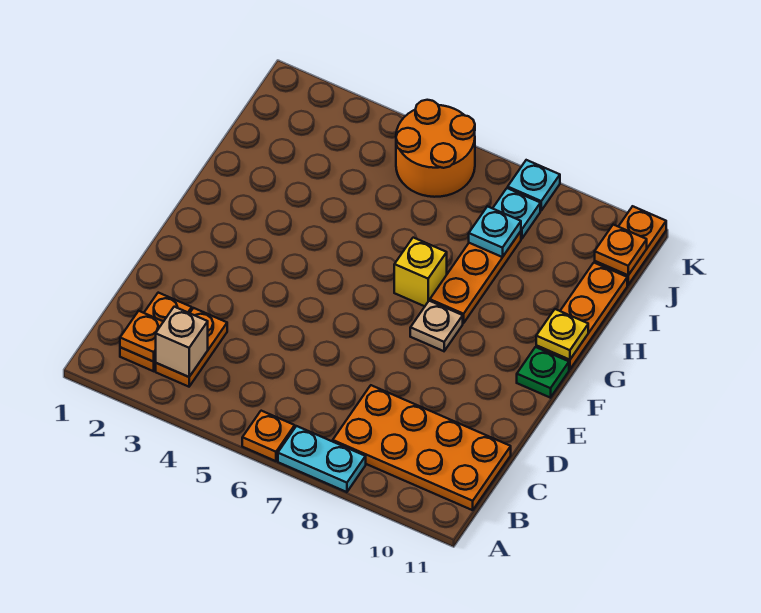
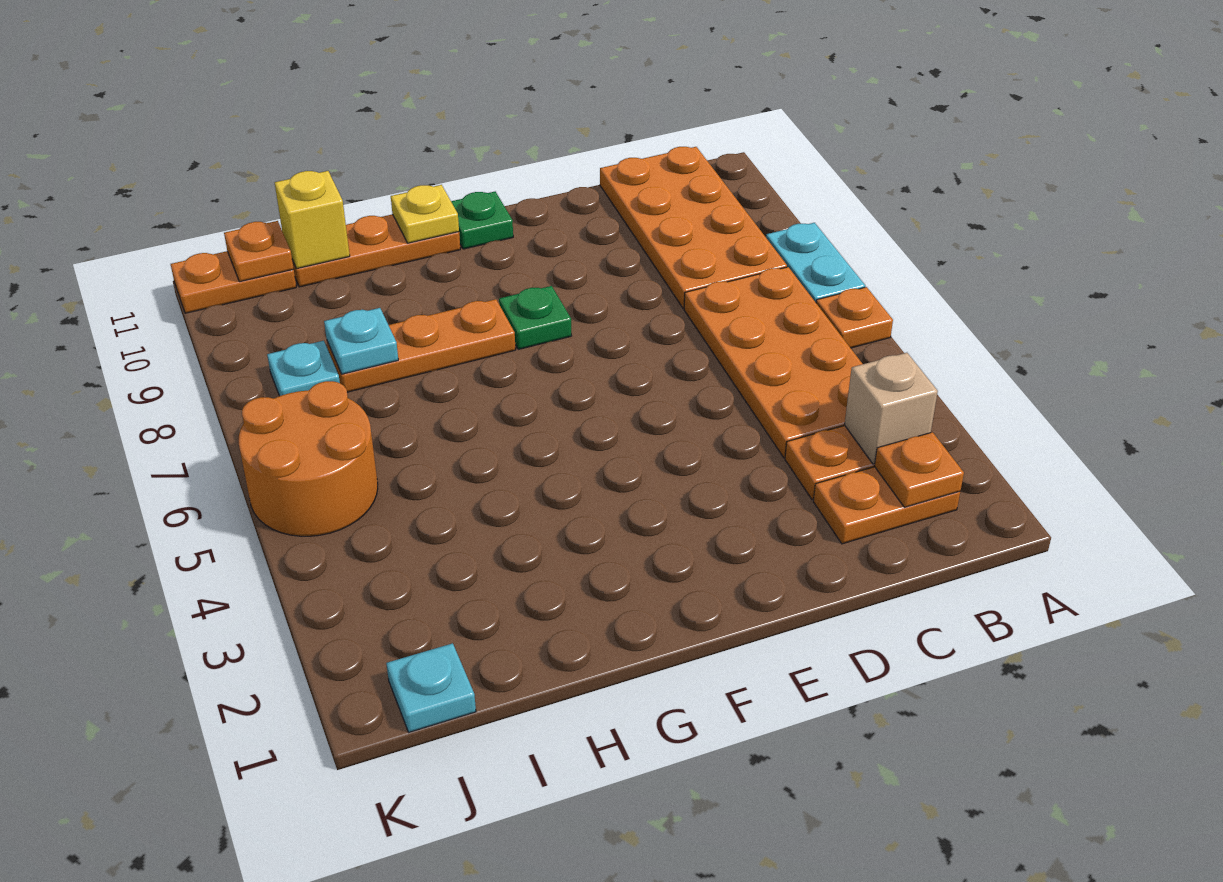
none -> orange plate B4:C7 level 1
tan plate F8 level 1 -> green plate F8 level 1
yellow brick G7 level 1 -> yellow brick I11 level 2
cyan plate K8 level 1 -> cyan plate J1 level 1

